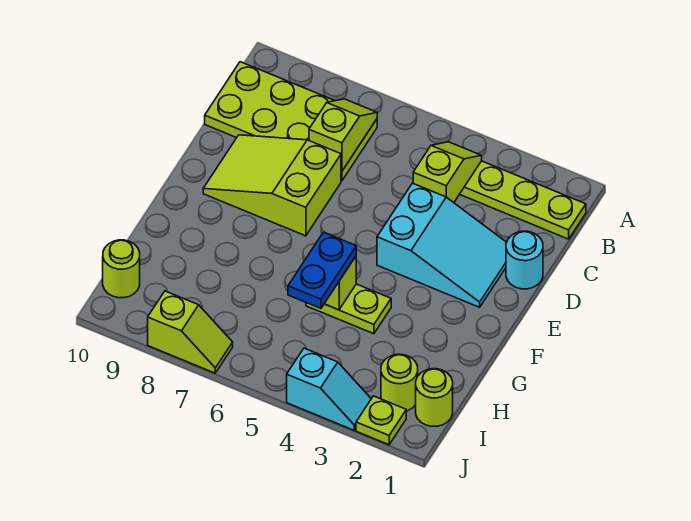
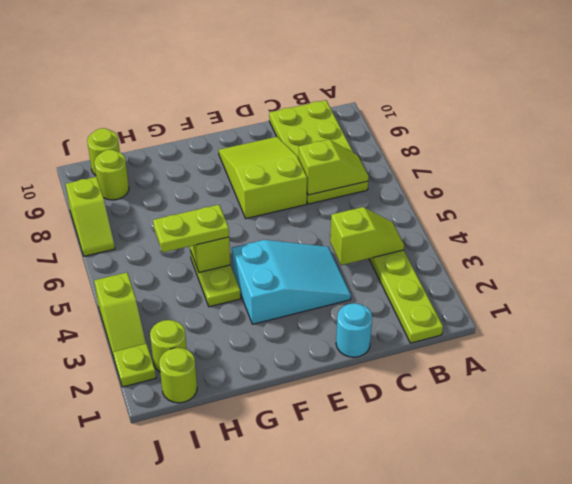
cyan slope D2:E4 level 1 top 4 -> cyan slope D3:F4 level 1 top F
blue plate G5:H5 level 3 -> lime plate G5:H5 level 3
none -> lime round brick I9 level 1
cyan slope J3:J4 level 1 top 4 -> lime slope J3:J4 level 1 top 4

